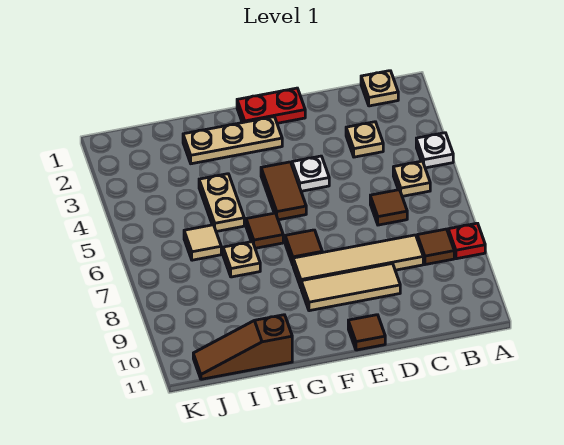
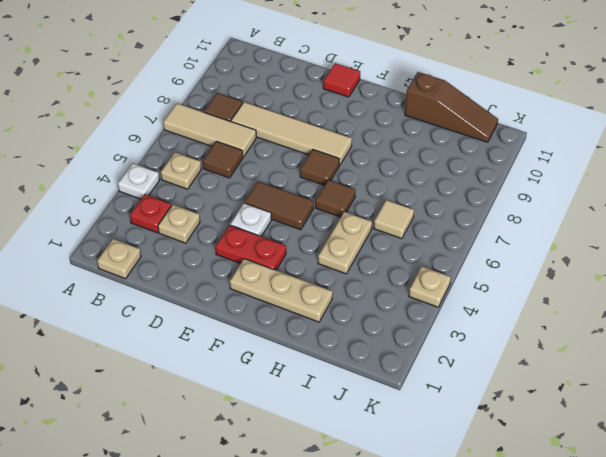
red plate A8 level 1 -> red plate B3 level 1
tan tile D9:F9 level 1 -> tan tile A7:C7 level 1
red plate E1:F1 level 1 -> red plate E3:F3 level 1
brown tile E11 level 1 -> red tile E11 level 1
brown tile F4:F5 level 1 -> brown tile E5:F5 level 1
tan plate H7 level 1 -> tan plate K4 level 1

